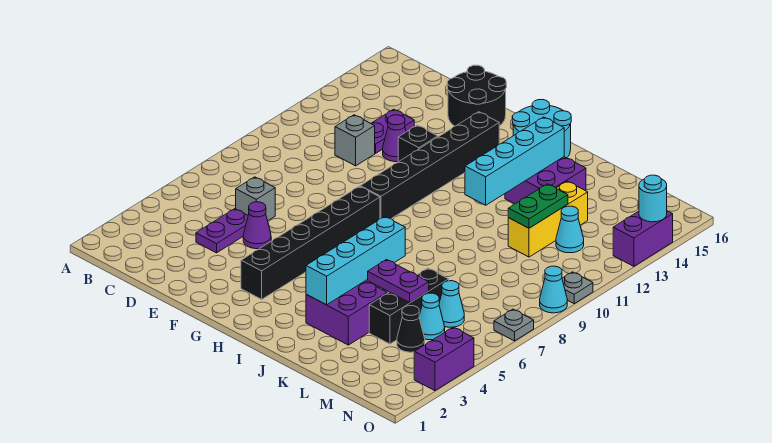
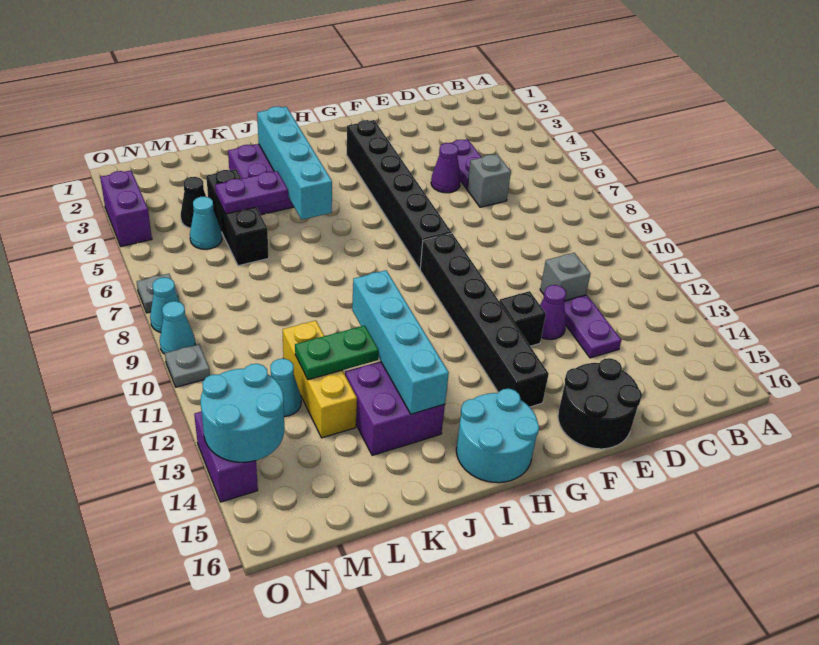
green plate L11:L12 level 2 -> green plate K12:L12 level 2
cyan cone M6 level 1 -> cyan cone O8 level 1
cyan round brick O14 level 2 -> cyan round brick N13:O14 level 2

